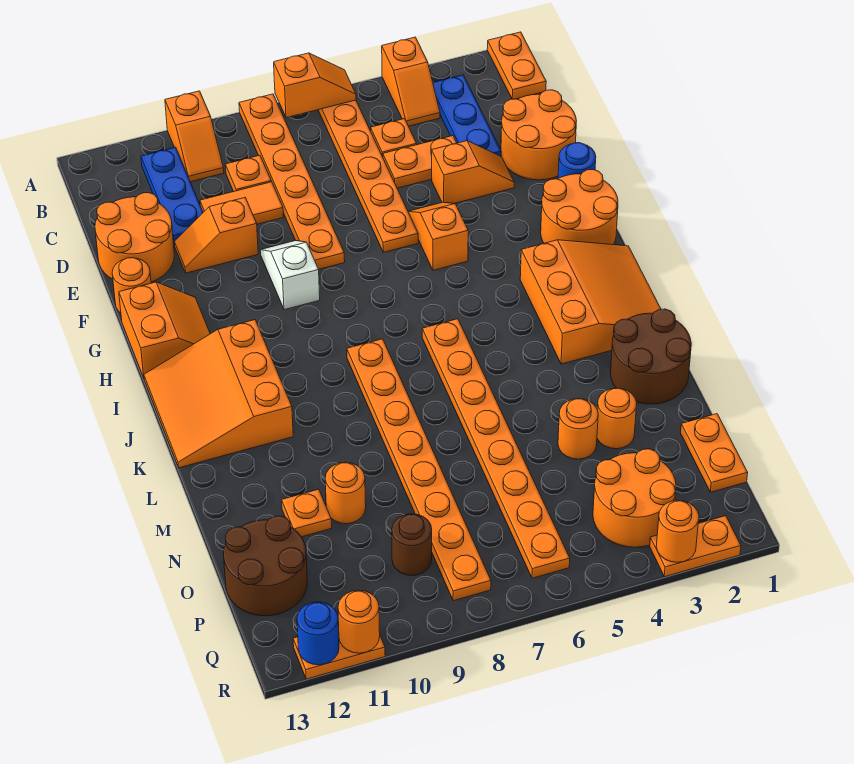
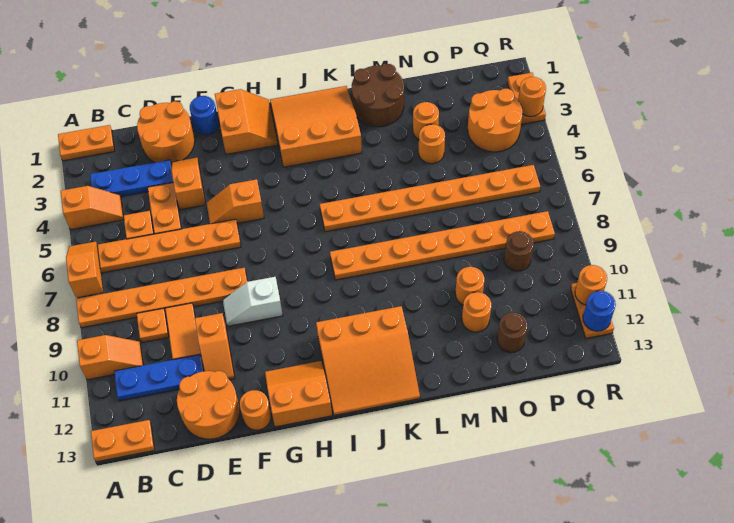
orange round brick G1:H2 level 1 -> orange slope G1:H2 level 1 top G
orange plate N11 level 1 -> orange round brick N11 level 1
orange plate O1:P1 level 1 -> orange plate A13:B13 level 1
brown round brick O12:P13 level 1 -> brown round brick O12 level 1

